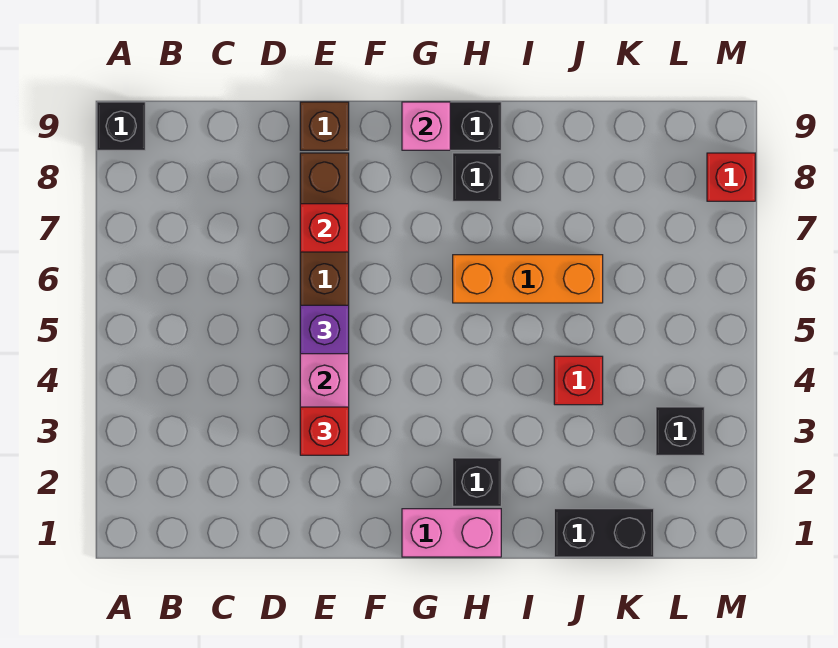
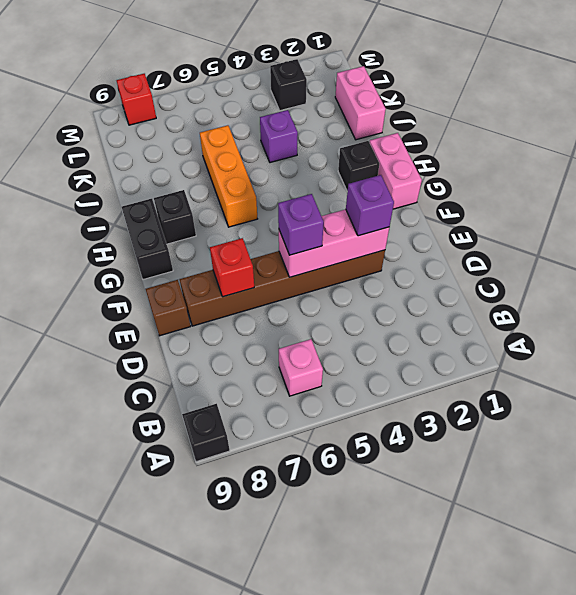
red brick E3 level 3 -> purple brick E3 level 3
pink brick G9 level 2 -> pink brick B6 level 1
black brick J1:K1 level 1 -> pink brick J1:K1 level 1
red brick J4 level 1 -> purple brick J4 level 1

